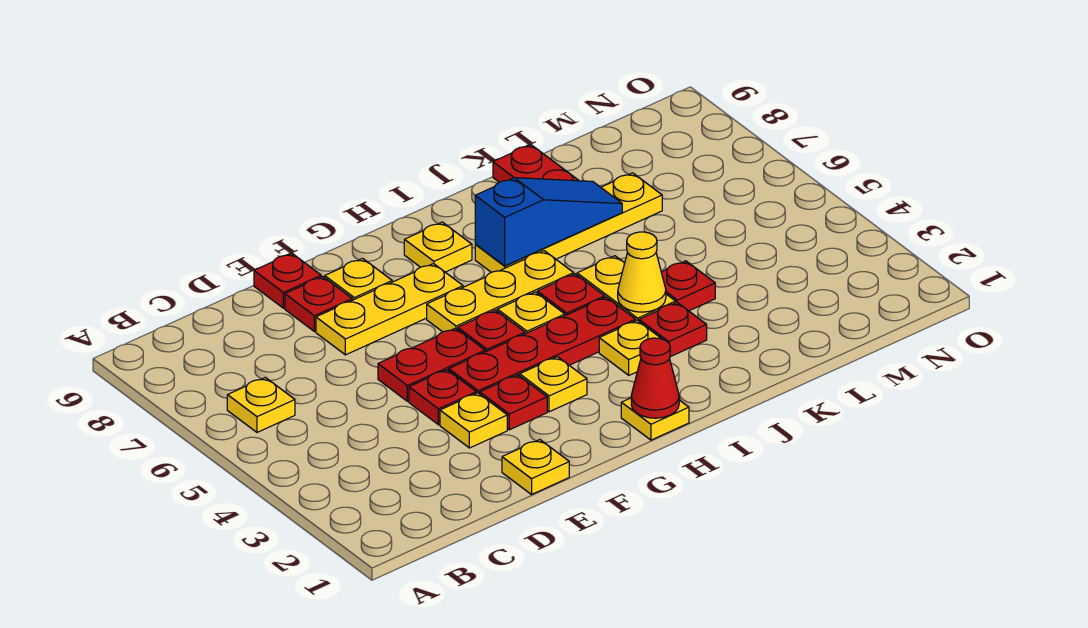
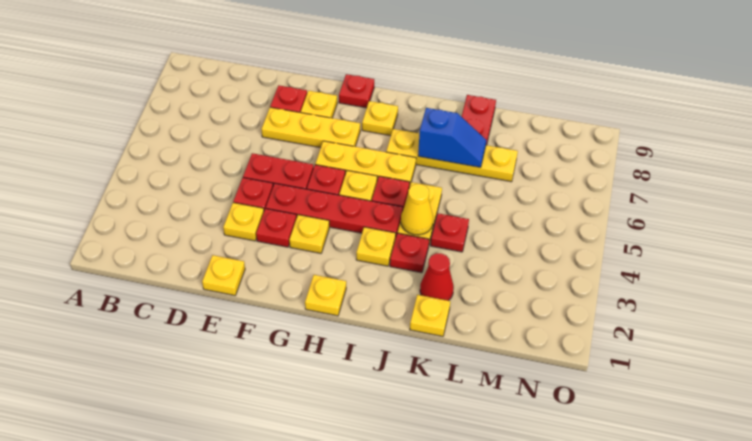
yellow plate B6 level 1 -> yellow plate K1 level 1
red plate E9 level 1 -> red plate G9 level 1
red cone H1 level 2 -> red cone K2 level 1
blue slope I7:K7 level 2 top I -> blue slope J7:K7 level 2 top J

